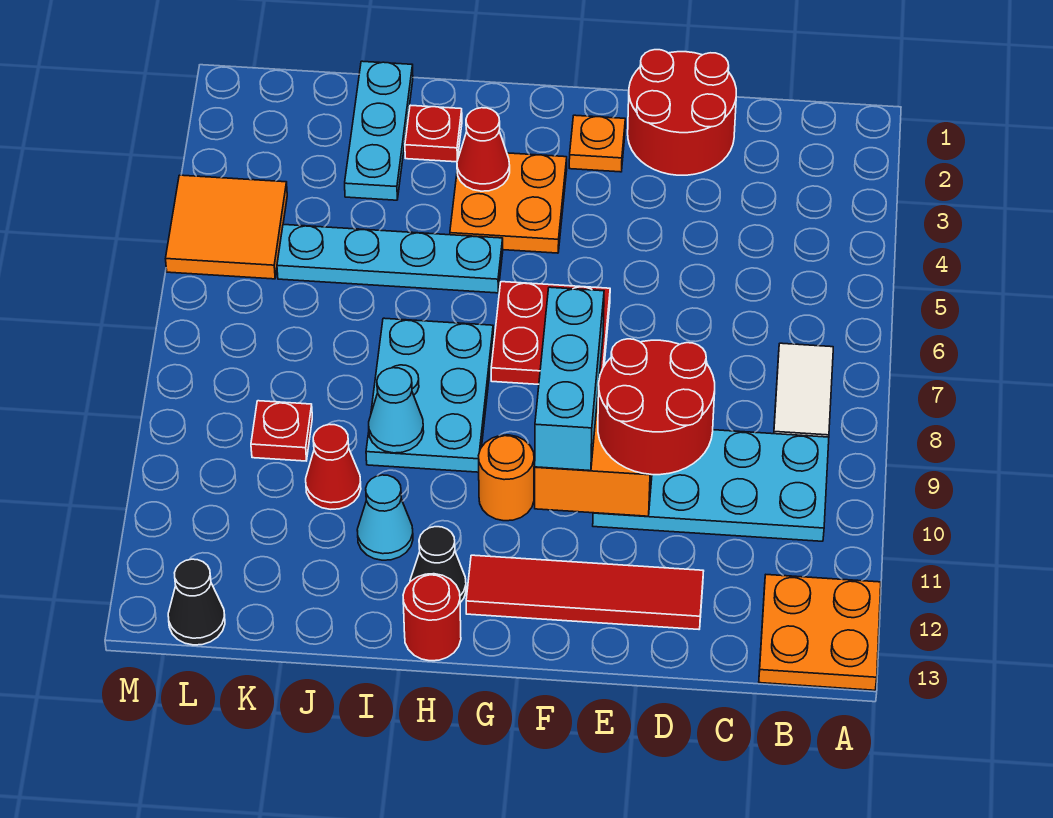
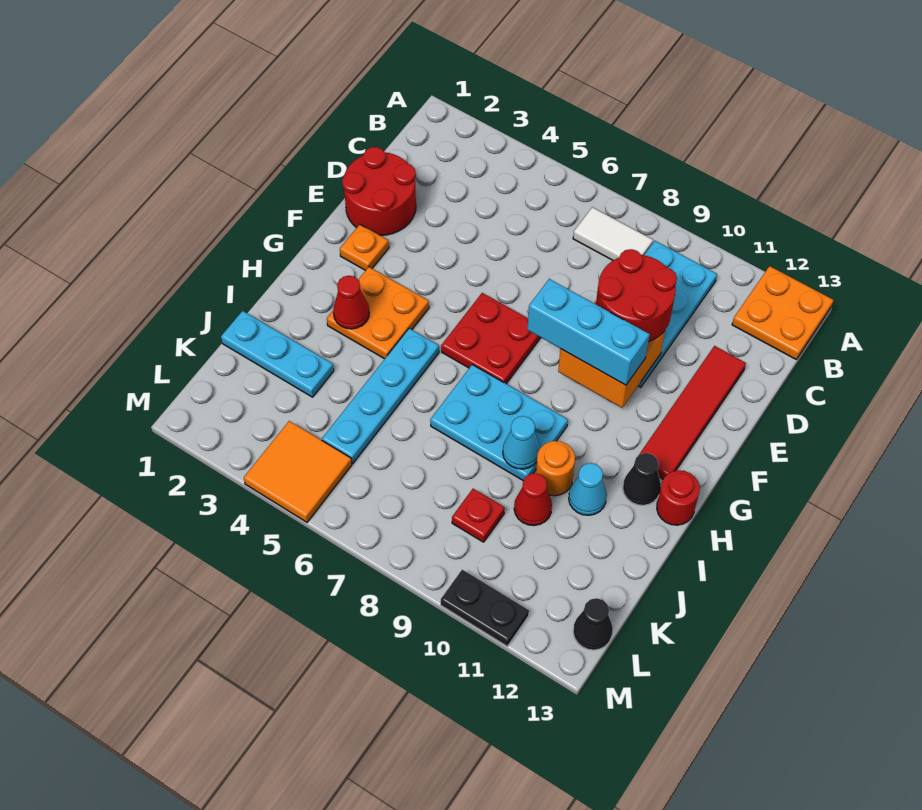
orange round brick G10 level 1 -> orange round brick I10 level 1
red plate I2 level 1 -> none
none -> black plate M10:M11 level 1

